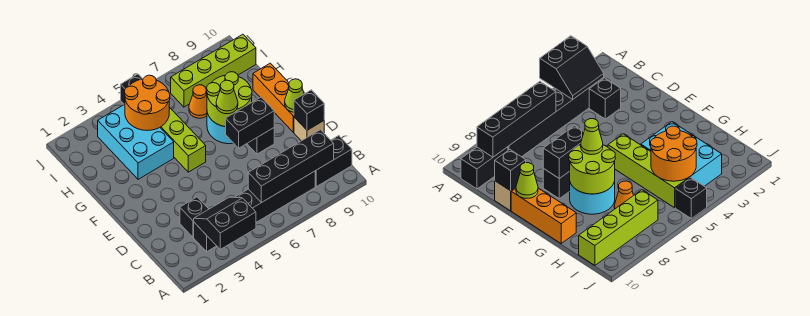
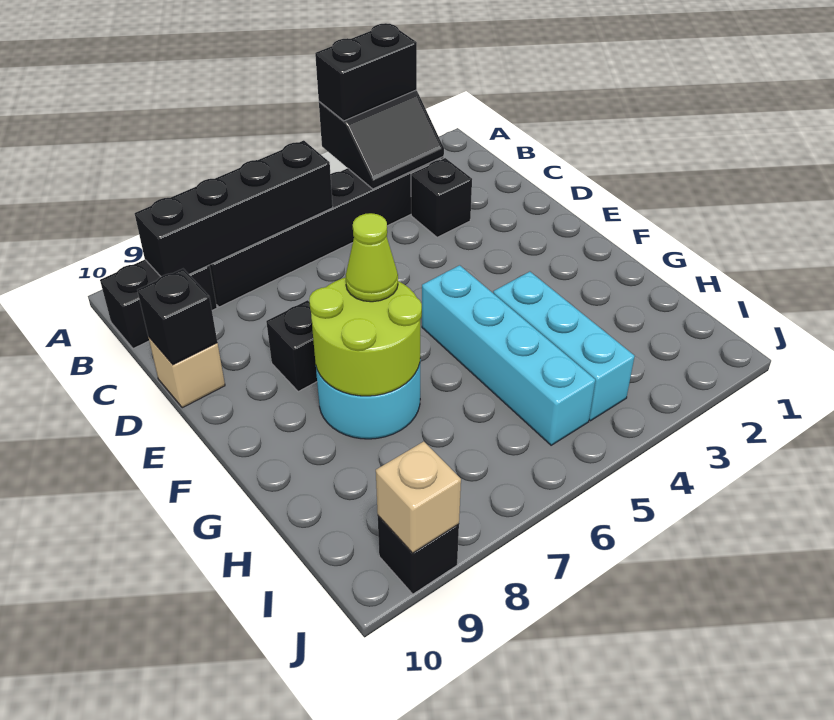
black brick E7:E8 level 2 -> black brick A3:A4 level 3
orange brick E10:G10 level 1 -> none
lime cone E10 level 2 -> none
lime brick F5:I5 level 1 -> cyan brick F5:I5 level 1
cyan brick G3:I4 level 1 -> cyan brick G4:I4 level 1
orange round brick H4:I5 level 2 -> none
orange cone H7 level 1 -> none
lime brick I7:I10 level 1 -> none
black brick J5 level 1 -> black brick J9 level 1
none -> tan brick J9 level 2

